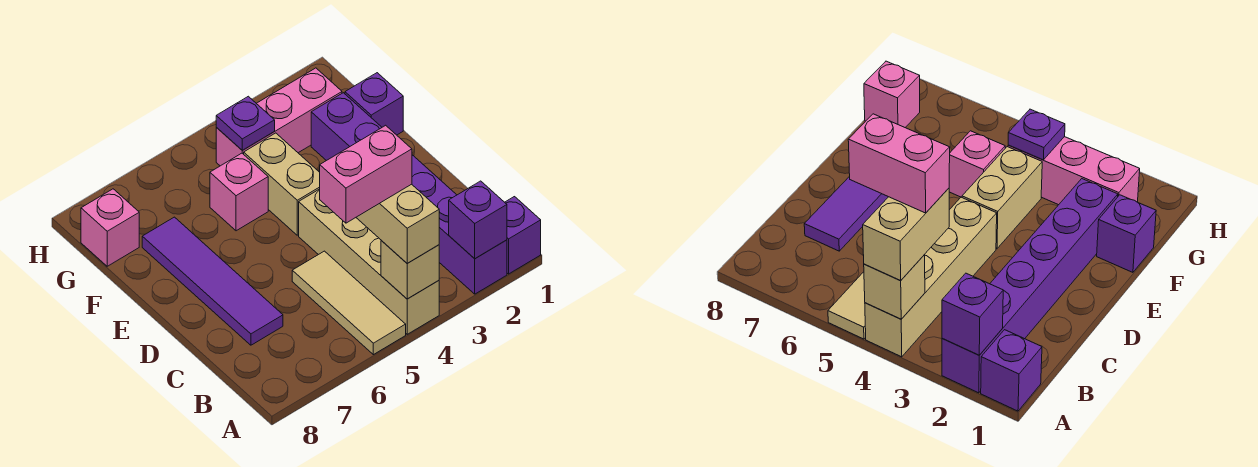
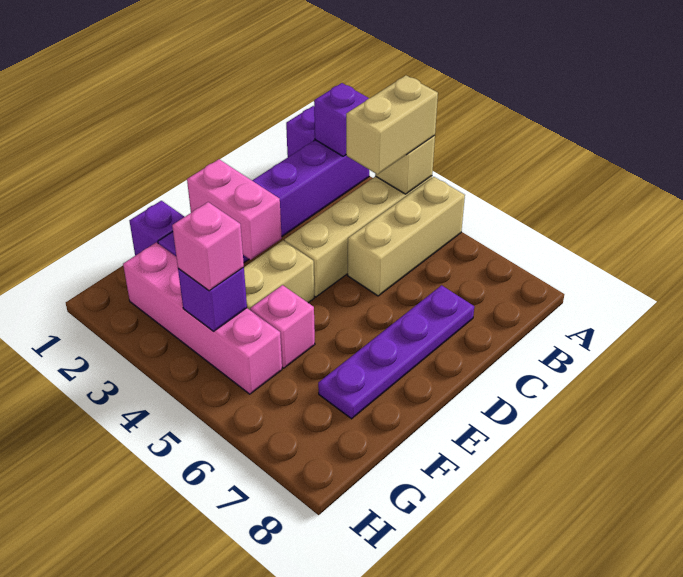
tan tile A5:C5 level 1 -> tan brick A5:C5 level 1
pink brick B4:B5 level 4 -> pink brick E2:E3 level 2
purple tile C7:F7 level 1 -> purple plate C7:F7 level 1
pink brick G2:G4 level 1 -> pink brick G2:G5 level 1
purple plate G4 level 2 -> purple brick G4 level 2
pink brick G8 level 1 -> pink brick G4 level 3

